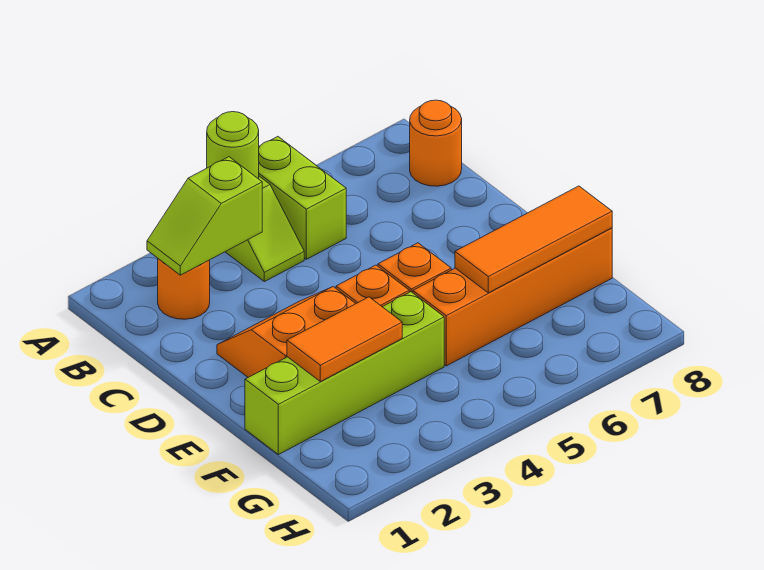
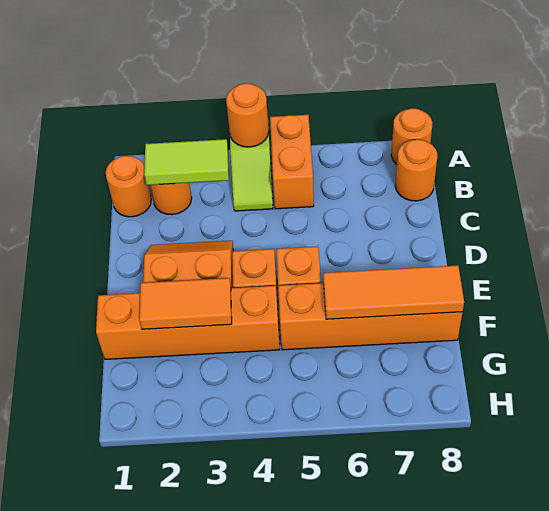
lime round brick A4 level 2 -> orange round brick A4 level 2
lime brick A5:B5 level 1 -> orange brick A5:B5 level 1
none -> orange round brick A8 level 1
none -> orange round brick B1 level 1
lime slope B2:B3 level 2 top 3 -> lime tile B2:B3 level 2
lime brick F1:F4 level 1 -> orange brick F1:F4 level 1

